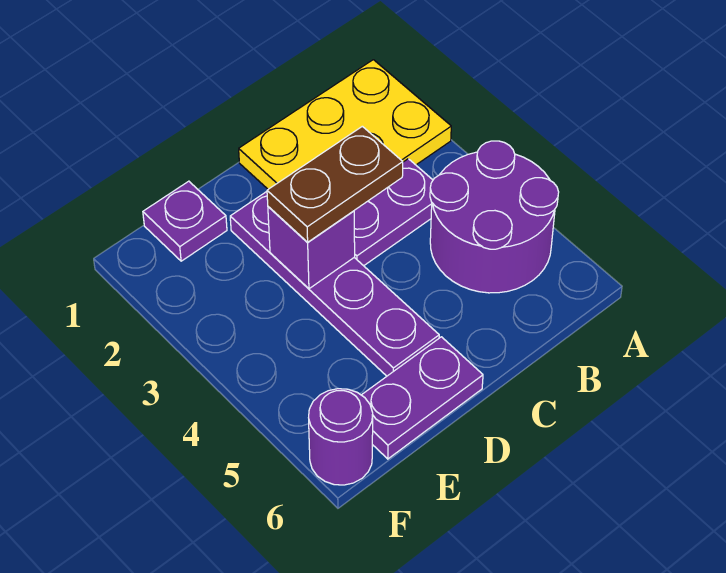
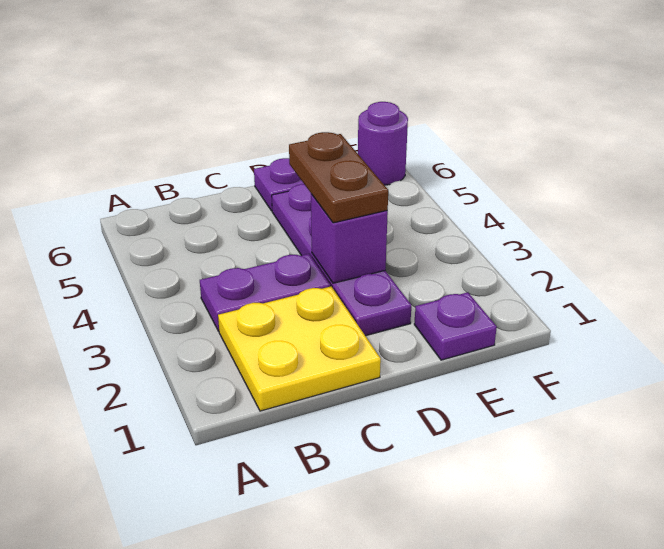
yellow plate A1:C2 level 1 -> yellow plate B1:C2 level 1
purple round brick A4:B5 level 1 -> none
brown plate C3:D3 level 3 -> brown plate D3:D4 level 3

